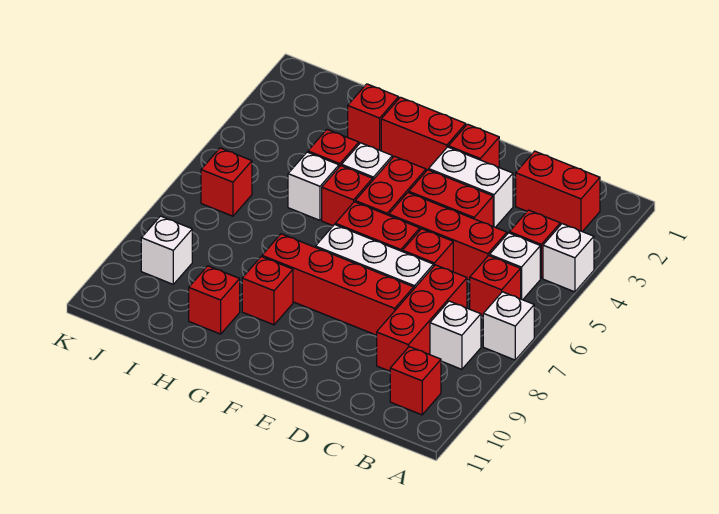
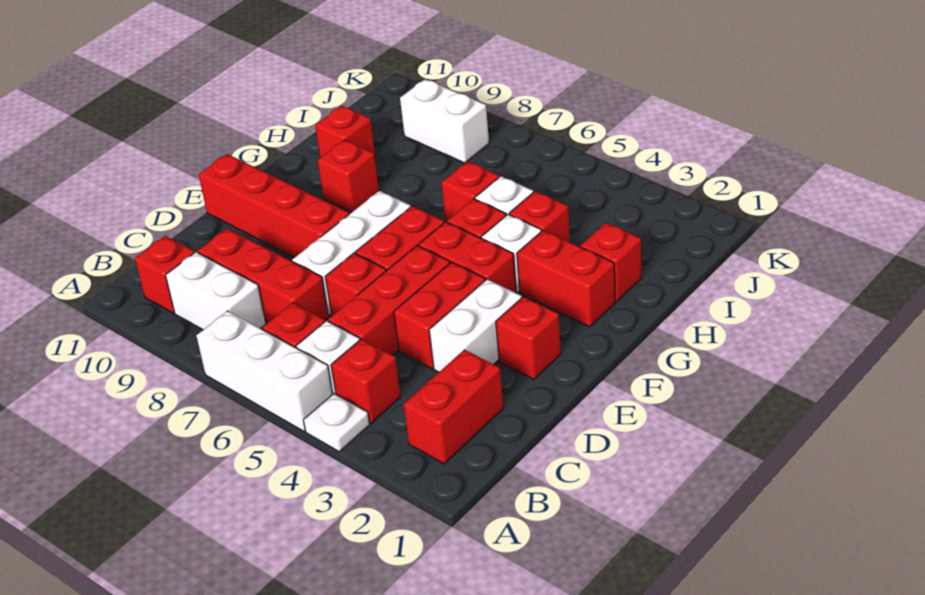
white brick A4 level 1 -> white plate A4 level 1
white brick A7 level 1 -> white brick A5:A7 level 1
white brick B8 level 1 -> white brick B8:B9 level 1
red brick D8:G8 level 1 -> red brick E8:E11 level 1
red brick F2:G2 level 1 -> red brick G2:G3 level 1
red brick J6 level 1 -> red brick H6 level 1
white brick J9 level 1 -> white brick J8:J9 level 1

